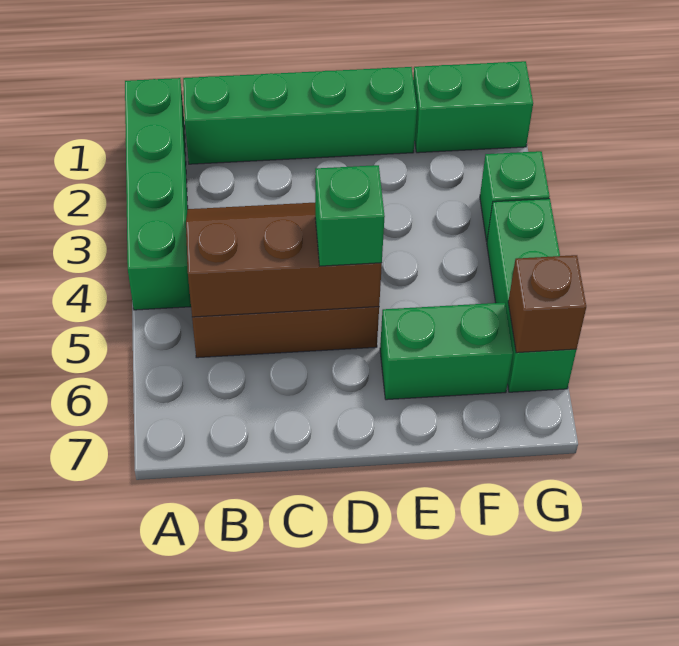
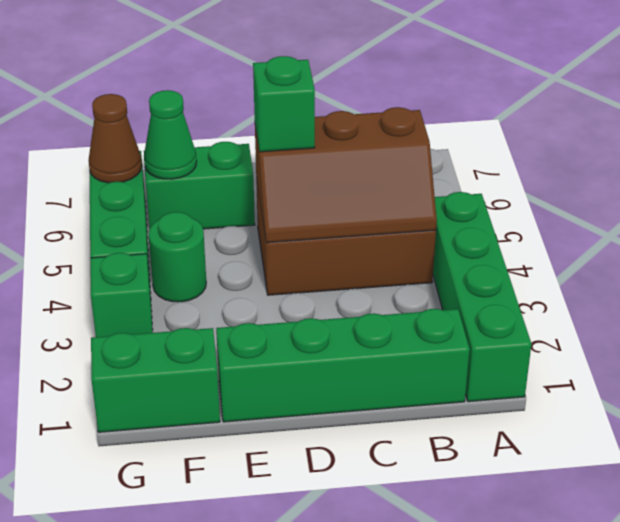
none -> green round brick F4 level 1
none -> green cone F6 level 2
brown brick G6 level 2 -> brown cone G6 level 2

